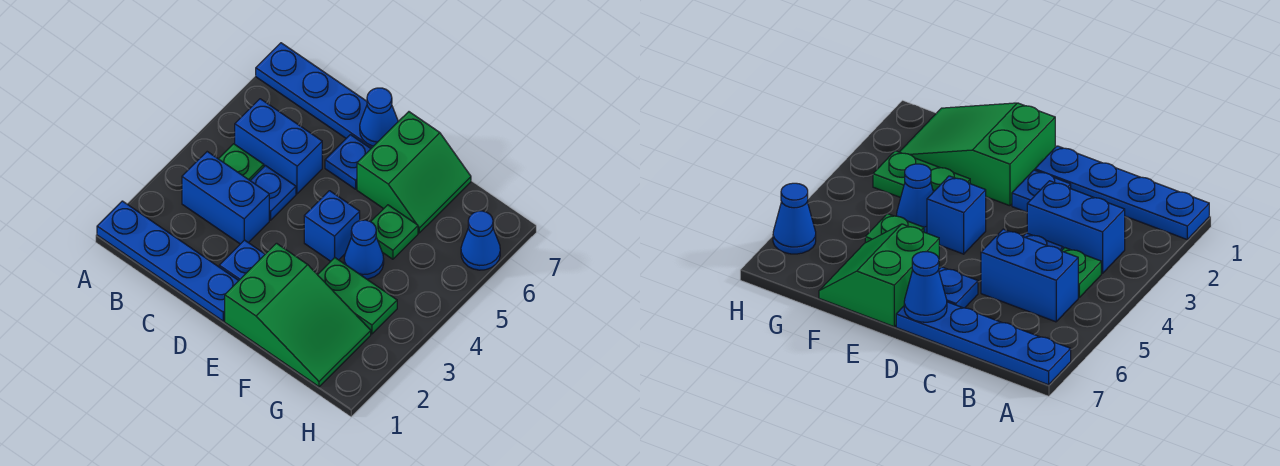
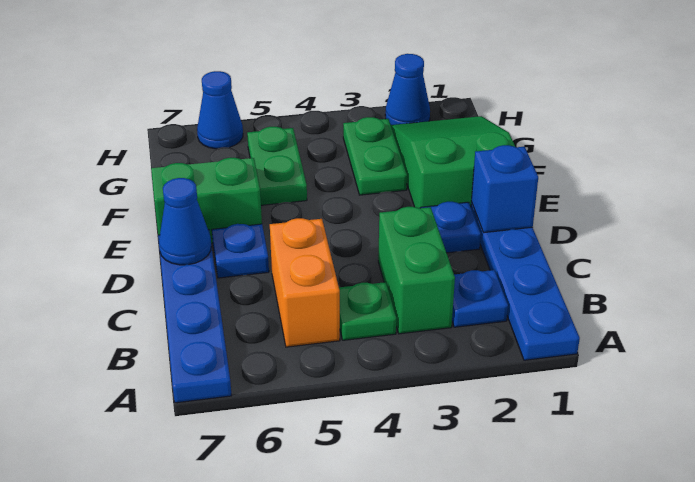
blue brick B3:C3 level 1 -> green brick B3:C3 level 1
blue brick B5:C5 level 1 -> orange brick B5:C5 level 1
blue plate C4 level 1 -> blue plate B2 level 1
blue brick E4 level 1 -> blue brick D1 level 2
blue cone F4 level 1 -> blue cone H2 level 1
green plate F5 level 1 -> green plate F5:G5 level 1

